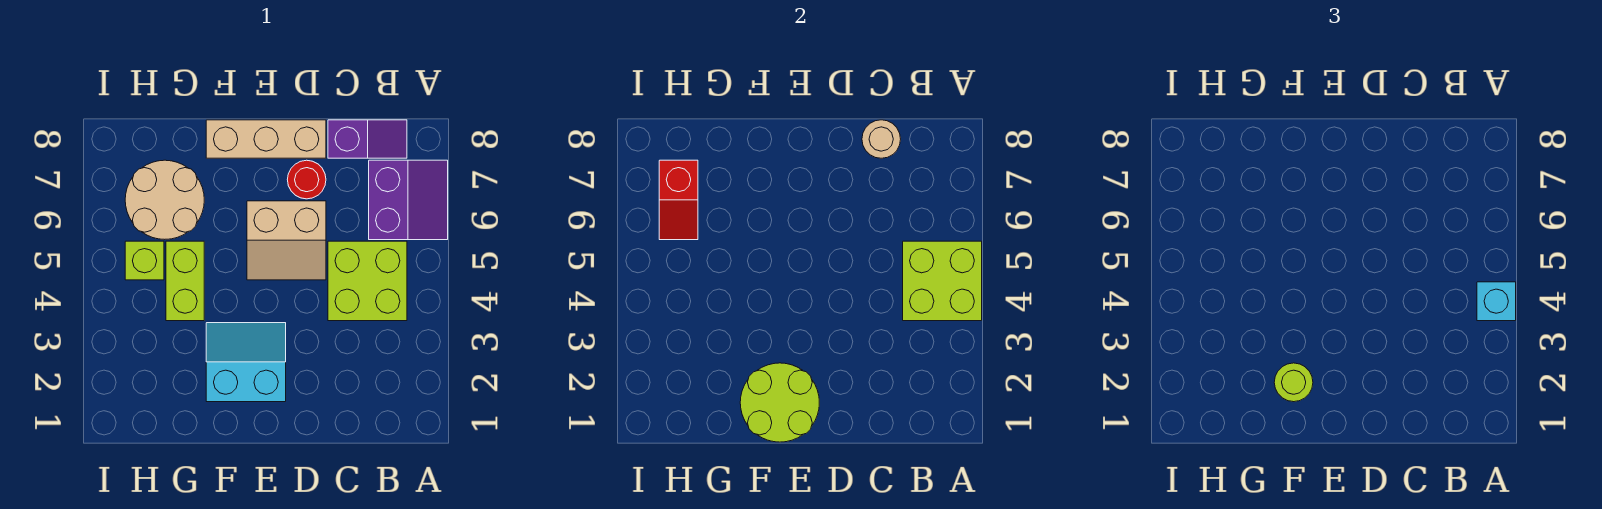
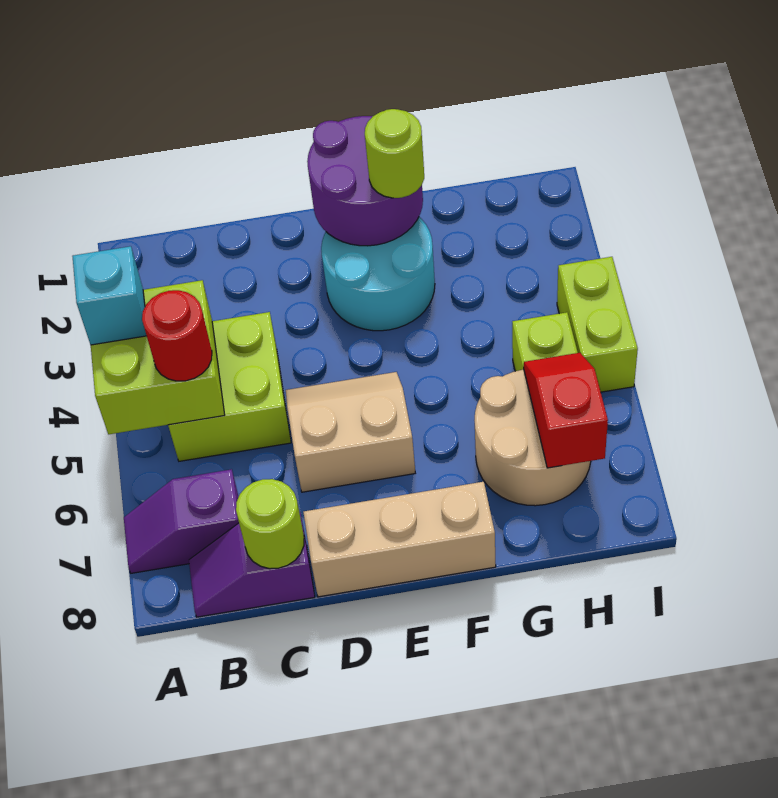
purple slope A6:B7 level 1 top B -> purple slope A7:B7 level 1 top B
tan round brick C8 level 2 -> lime round brick C8 level 2
red round brick D7 level 1 -> red round brick B5 level 3
lime round brick E1:F2 level 2 -> purple round brick E1:F2 level 2
cyan slope E2:F3 level 1 top 2 -> cyan round brick E2:F3 level 1
lime brick G4:G5 level 1 -> lime brick I4:I5 level 1

